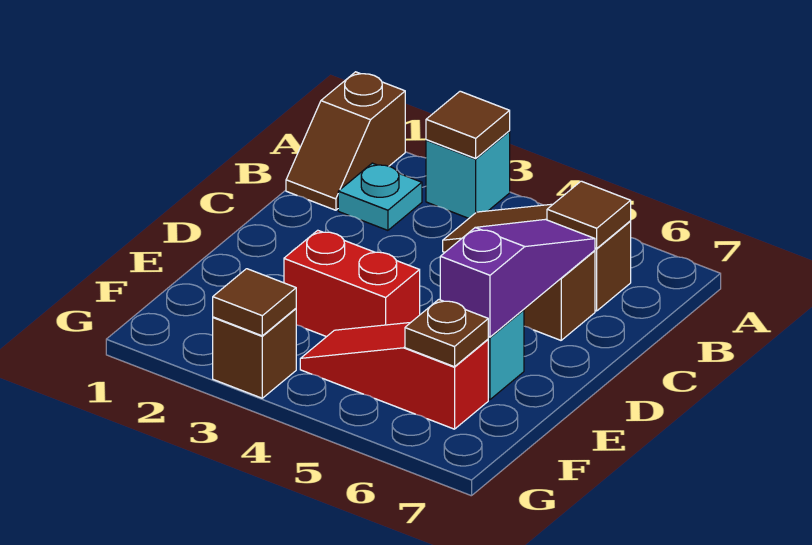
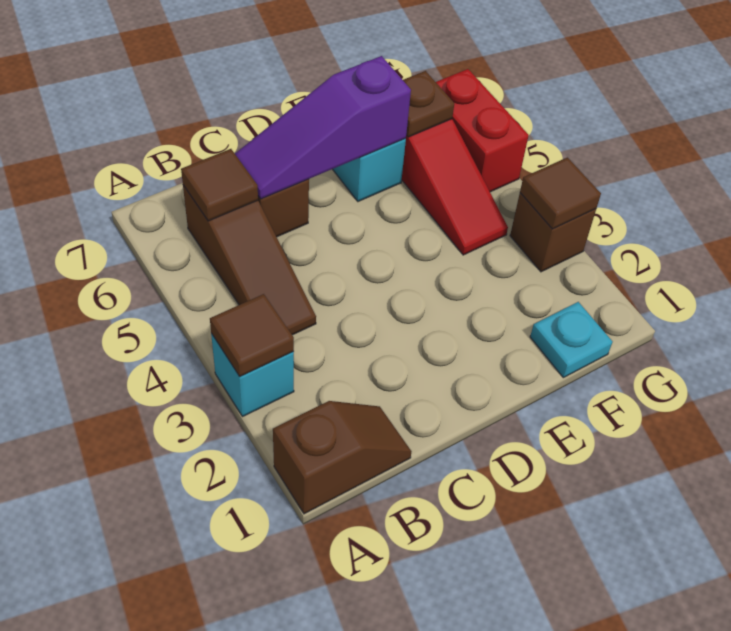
cyan plate B2 level 1 -> cyan plate F1 level 1
red brick E3:E4 level 1 -> red brick G5:G6 level 1

